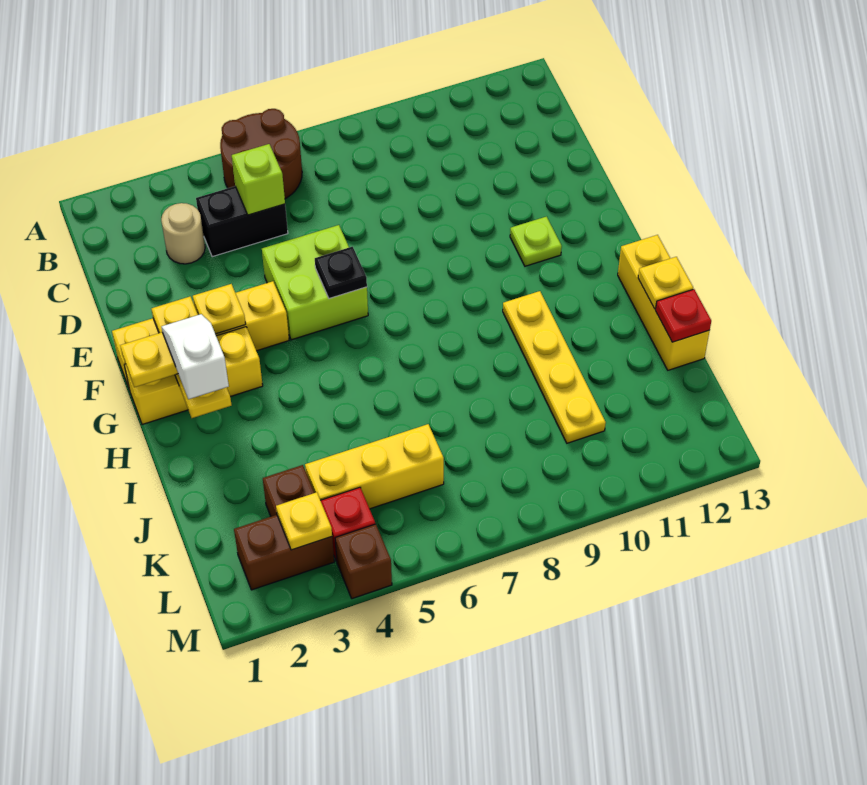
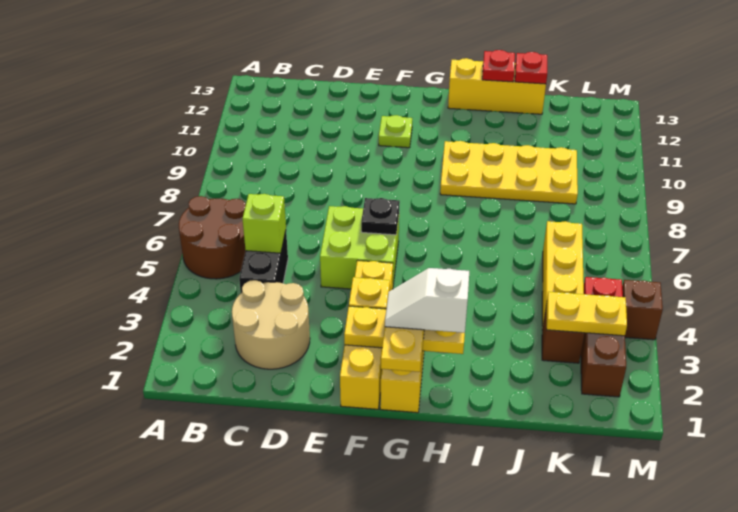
tan round brick C3 level 1 -> tan round brick C2:D3 level 1
yellow plate H10:K10 level 1 -> yellow plate H9:K10 level 1
yellow plate I13 level 2 -> red plate I13 level 2
yellow plate L3 level 2 -> yellow plate K3:L3 level 2

